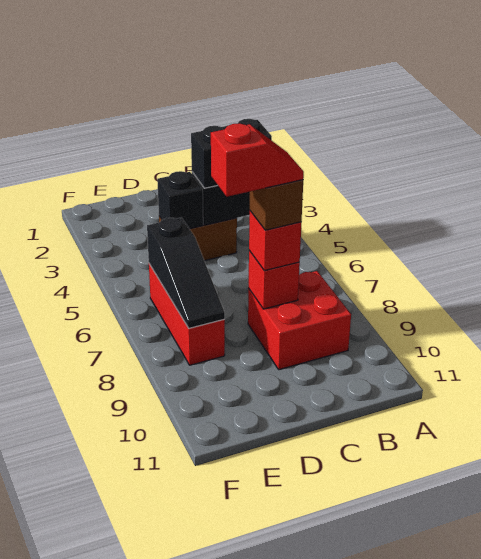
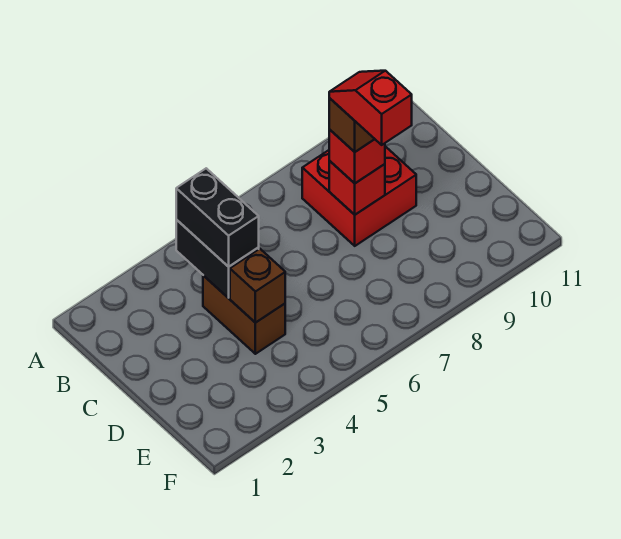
black brick D4 level 2 -> brown brick D4 level 2
red brick E6:E8 level 1 -> none
black slope E6:E8 level 2 top 6 -> none

